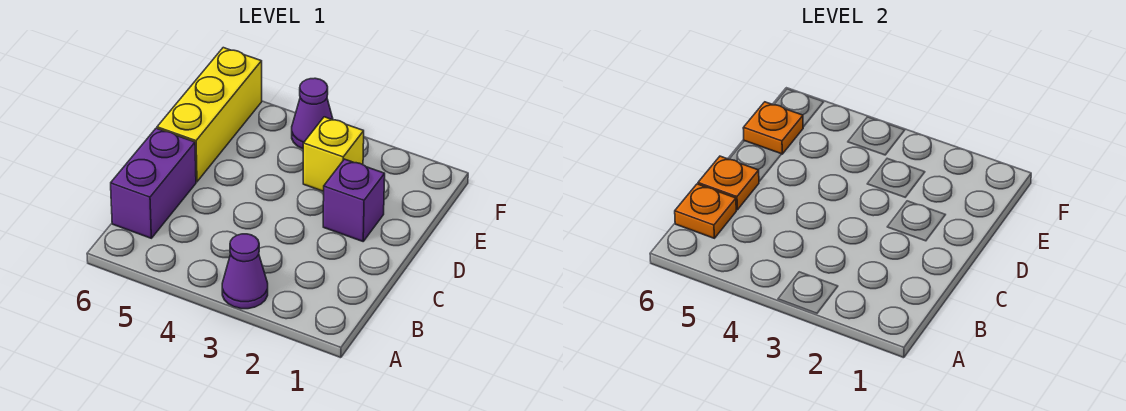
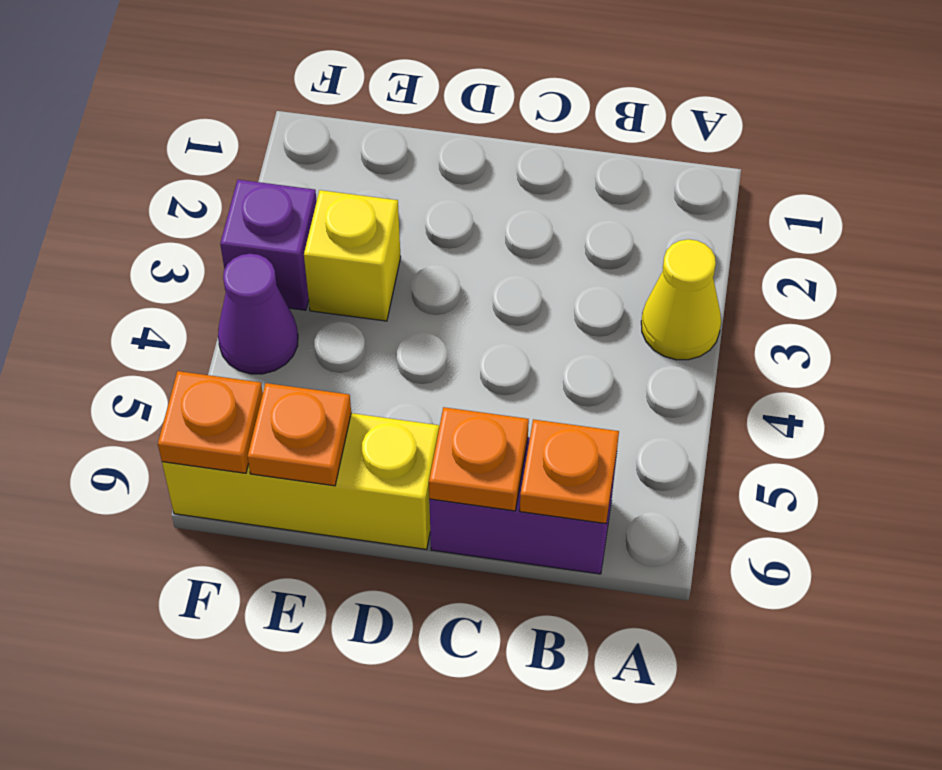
purple cone A3 level 1 -> yellow cone A3 level 1
purple brick D2 level 1 -> purple brick F3 level 1
none -> orange plate F6 level 2

